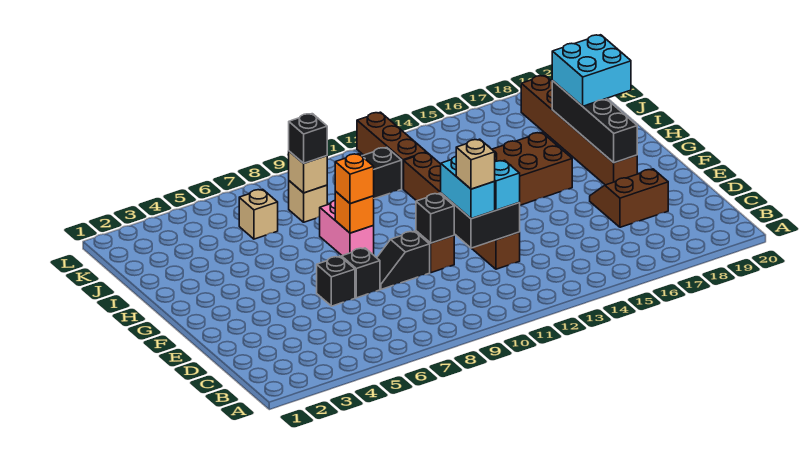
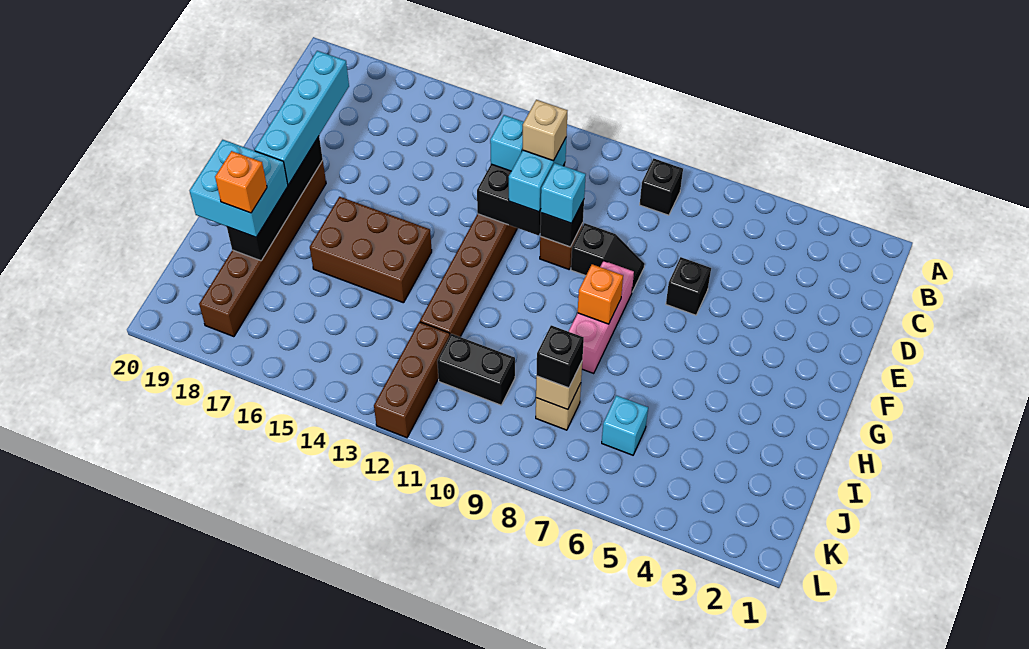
brown slope D17:E18 level 1 top D -> none
none -> cyan brick D18:G18 level 3
black brick E7 level 1 -> black brick B8 level 1
none -> cyan brick E10 level 3
pink brick G8:H8 level 1 -> pink brick F8:H8 level 1
orange brick G8 level 3 -> orange brick I18 level 4
tan brick J6 level 1 -> cyan brick J6 level 1

